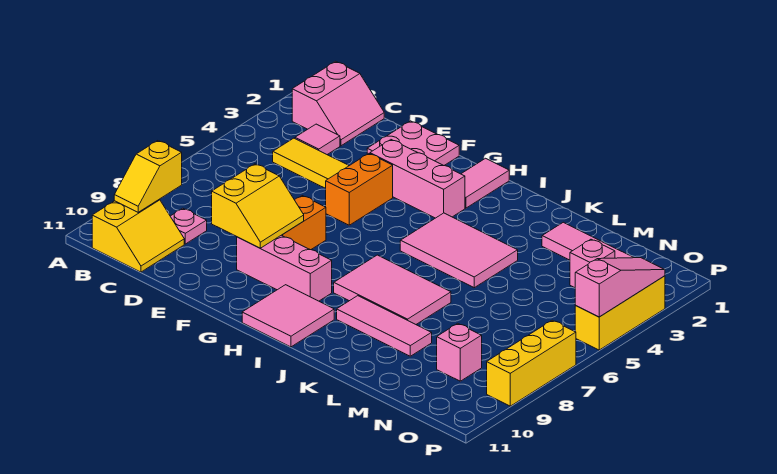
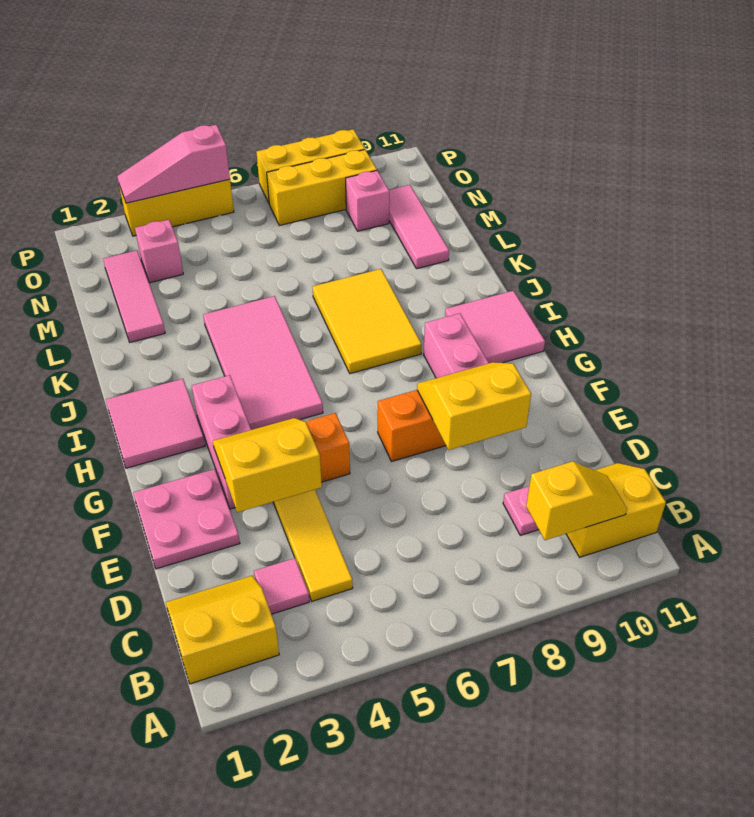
pink slope B1:C2 level 1 top B -> yellow slope B1:C2 level 1 top B
none -> yellow slope E3:F4 level 2 top E
pink tile H1:H2 level 1 -> pink tile H1:I2 level 1
pink tile I4:K5 level 1 -> pink tile H4:K5 level 1
pink tile I7:K8 level 1 -> yellow tile I7:K8 level 1
pink tile J9:L9 level 1 -> pink tile L10:N10 level 1
none -> yellow brick O7:O9 level 1

